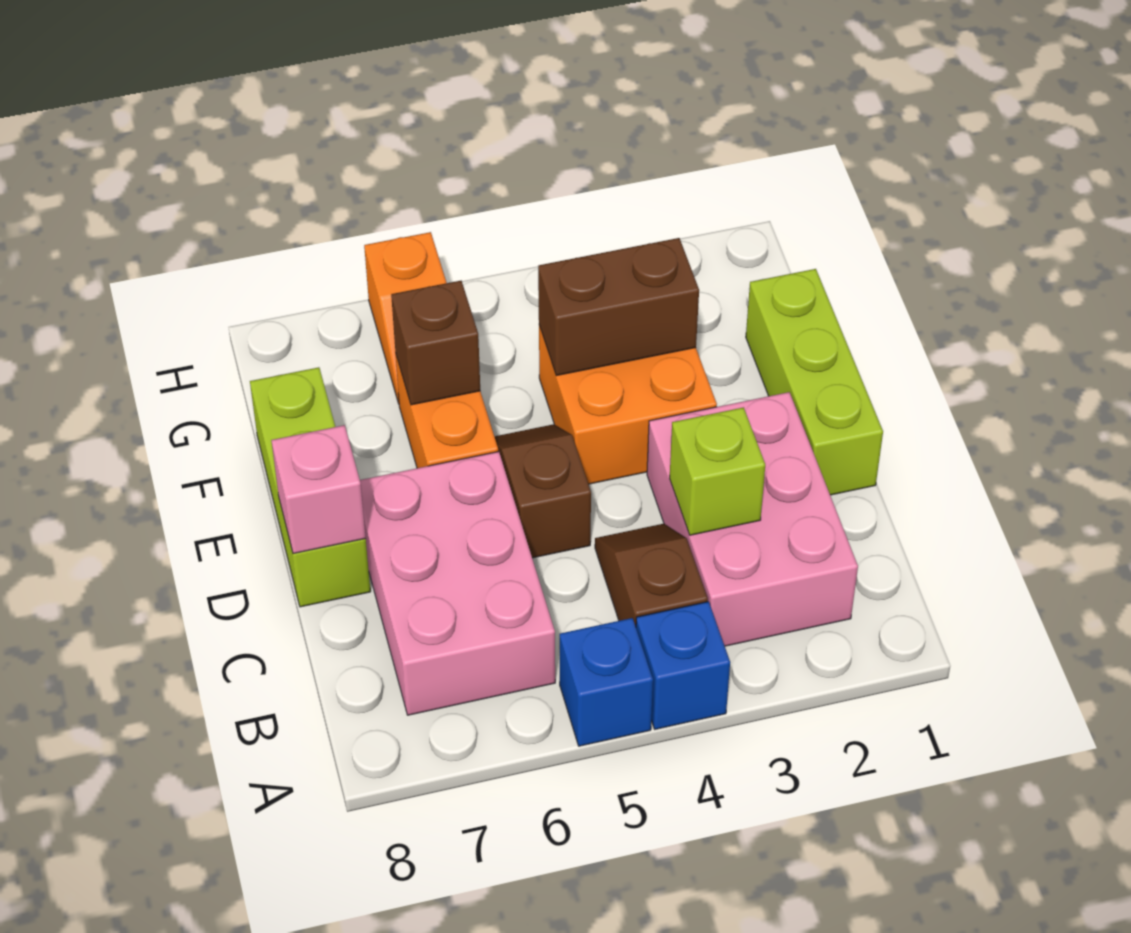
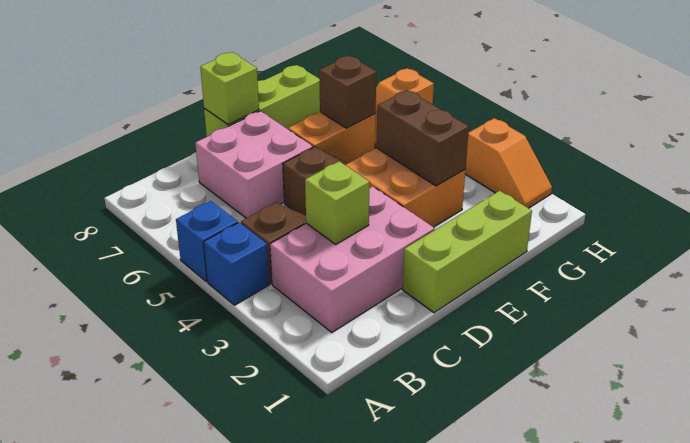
pink brick B6:D7 level 1 -> pink brick C6:D7 level 1
pink brick D8 level 2 -> lime brick D8 level 2
none -> orange slope H2:H3 level 1 top 3

